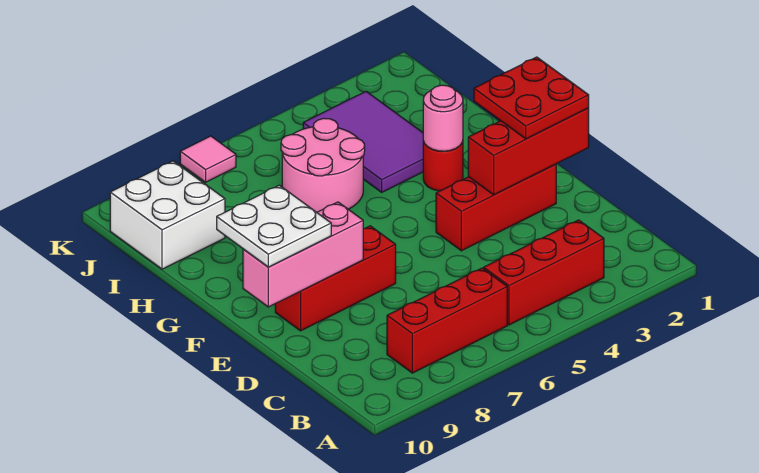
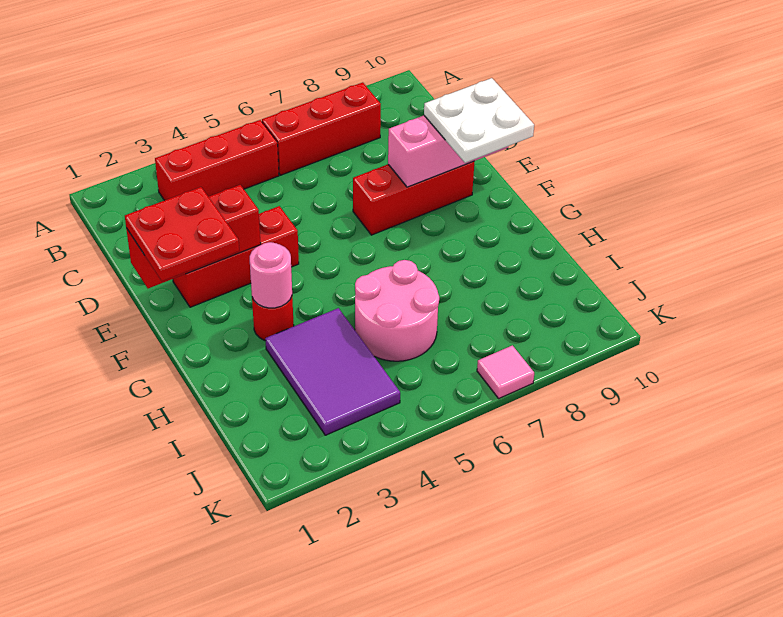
white brick I9:J10 level 1 -> none

